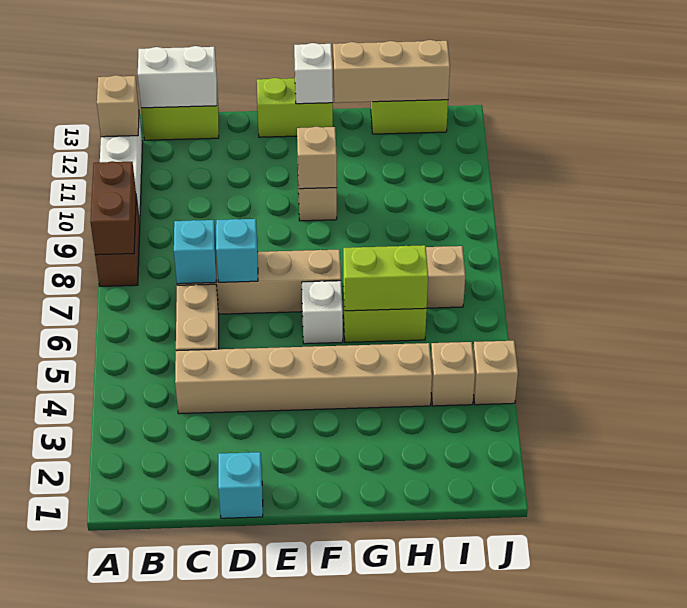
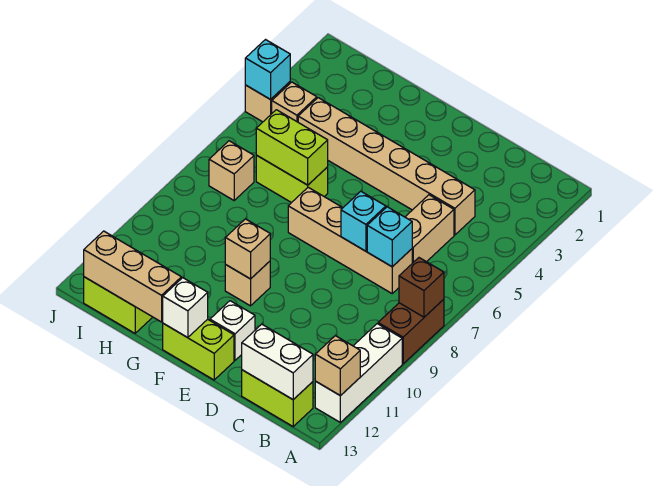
brown brick A8:A9 level 2 -> brown brick A8 level 2
cyan brick D1 level 1 -> cyan brick J4 level 2
white brick F6 level 1 -> white brick E12 level 1

